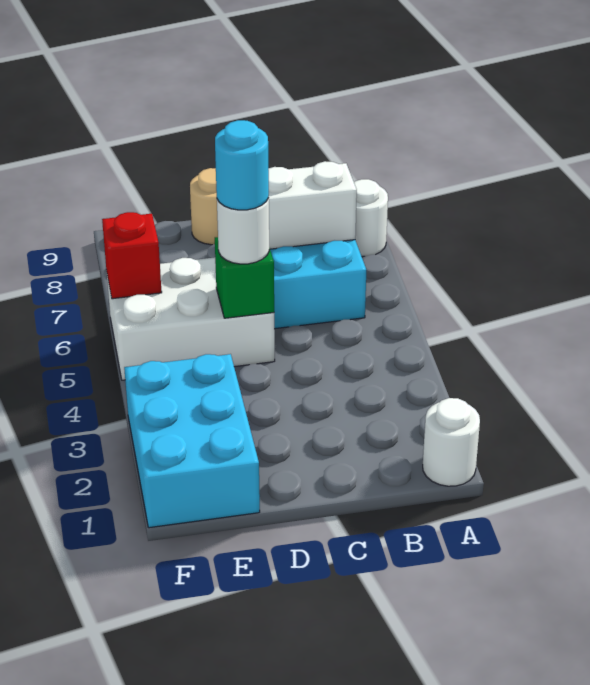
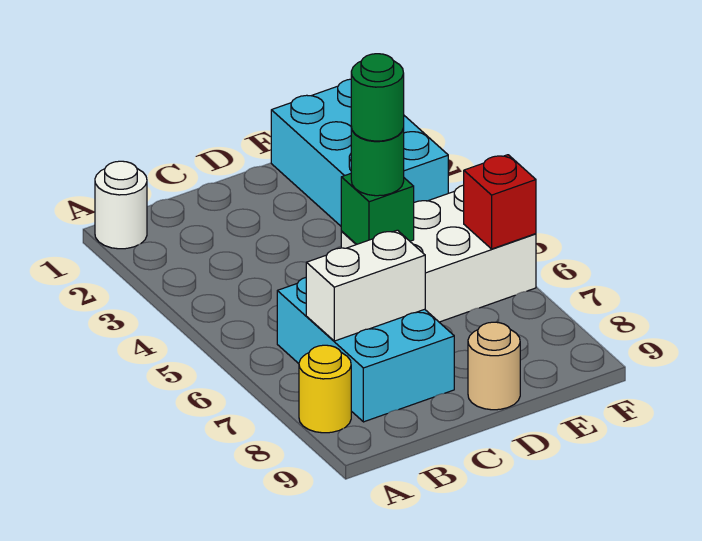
white round brick A8 level 1 -> yellow round brick A8 level 1
white round brick D5 level 3 -> green round brick D5 level 3
cyan round brick D5 level 4 -> green round brick D5 level 4

